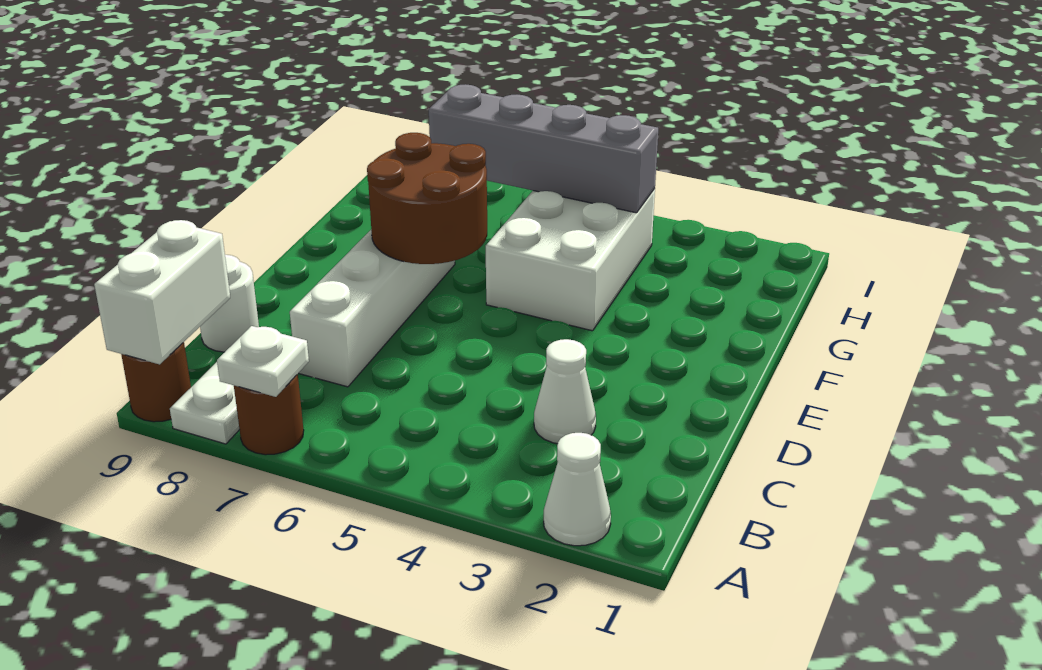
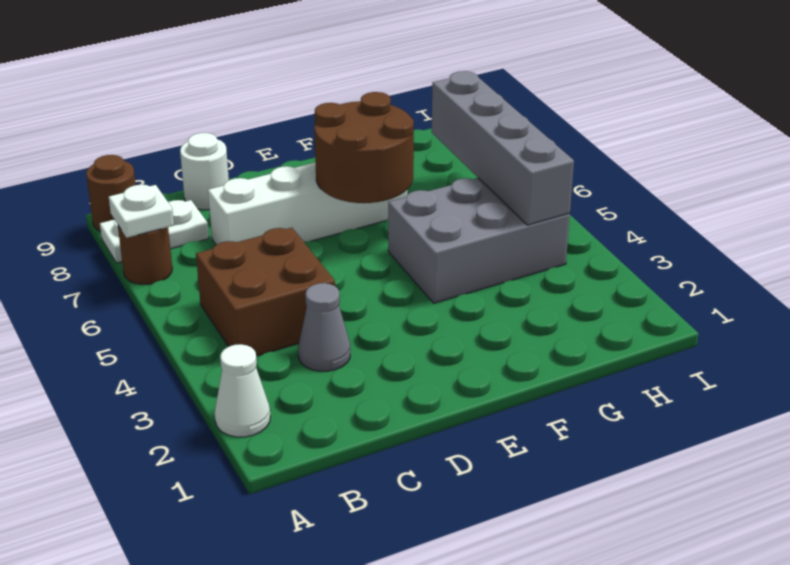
white brick A9:B9 level 2 -> none
none -> brown brick B4:C5 level 1
white cone C3 level 1 -> grey cone C3 level 1
white brick F4:H5 level 1 -> grey brick F4:H5 level 1

